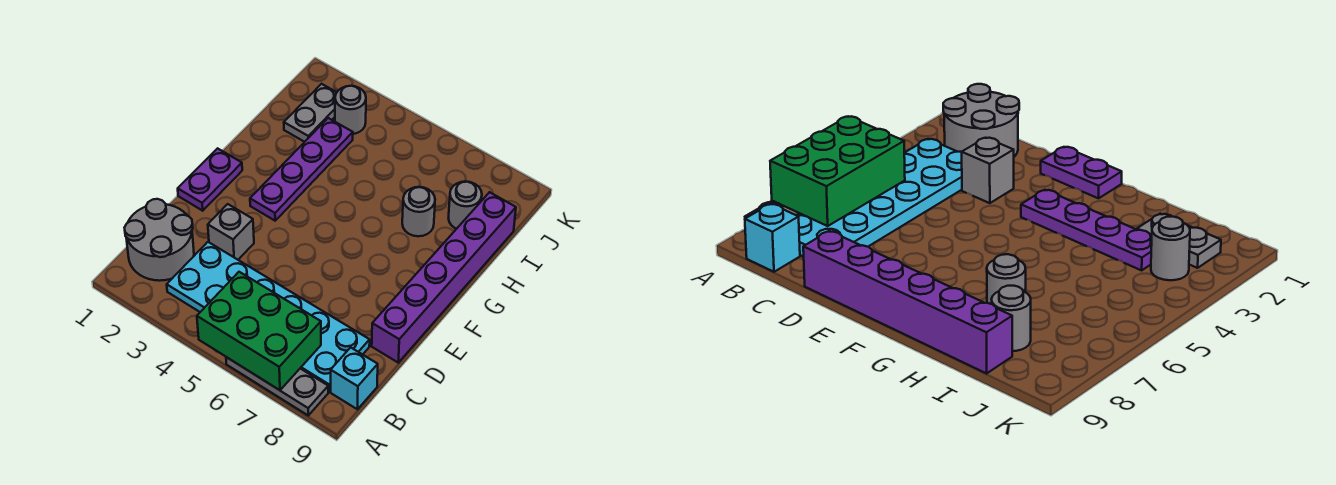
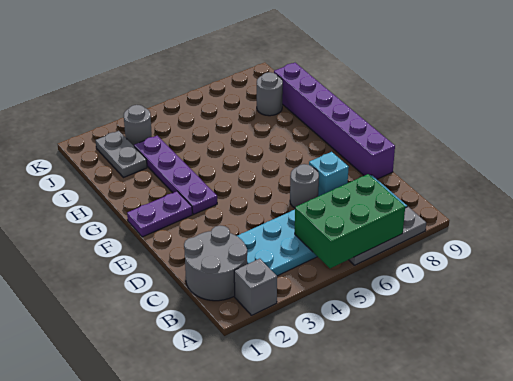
cyan brick B9 level 1 -> cyan brick D7 level 1
grey brick D3 level 1 -> grey brick A2 level 1
purple plate E1:F1 level 1 -> purple plate F1:F2 level 1
grey round brick H7 level 1 -> grey round brick D6 level 1

